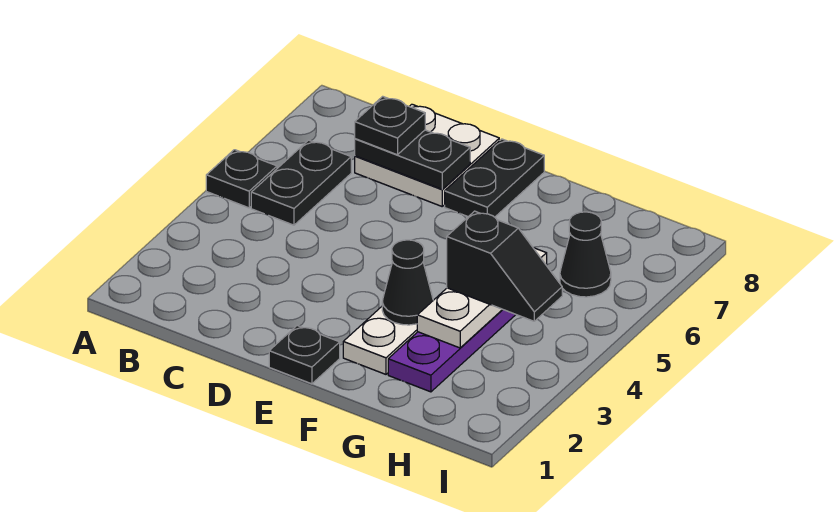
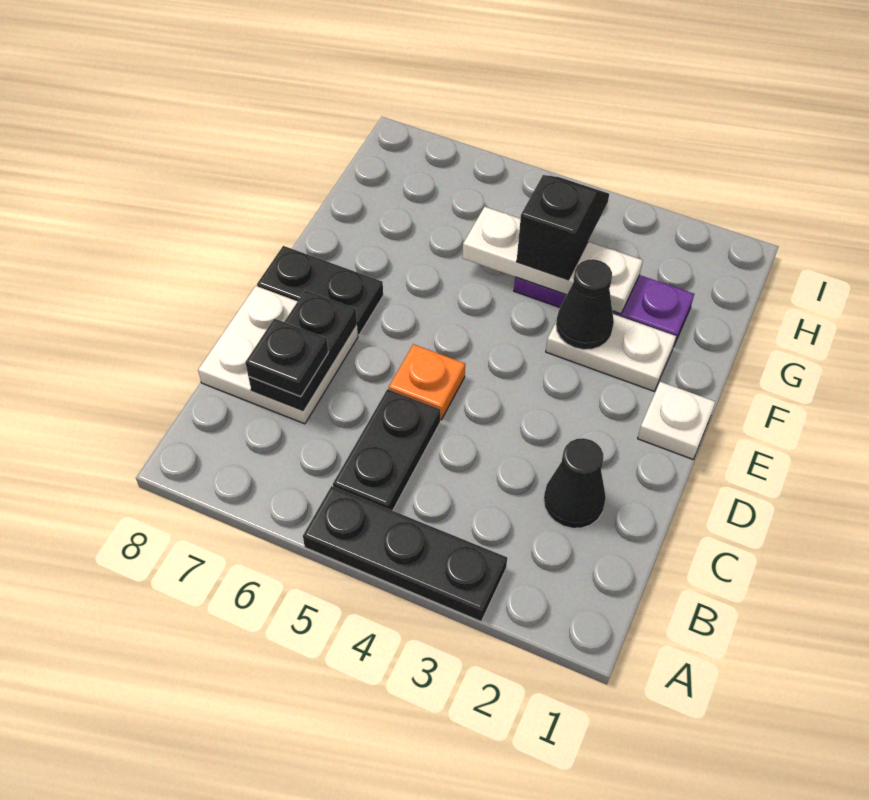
black plate A5 level 1 -> black plate A3:A5 level 1
black plate B5:B6 level 1 -> black plate B5:C5 level 1
none -> orange plate D5 level 1
black plate E1 level 1 -> white plate E1 level 1
black cone H6 level 1 -> black cone C2 level 1

